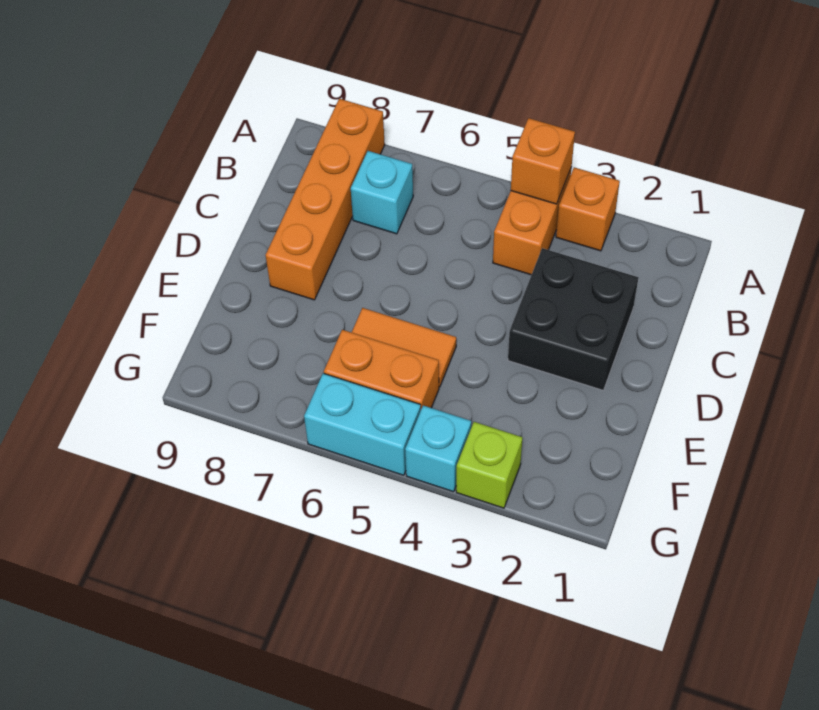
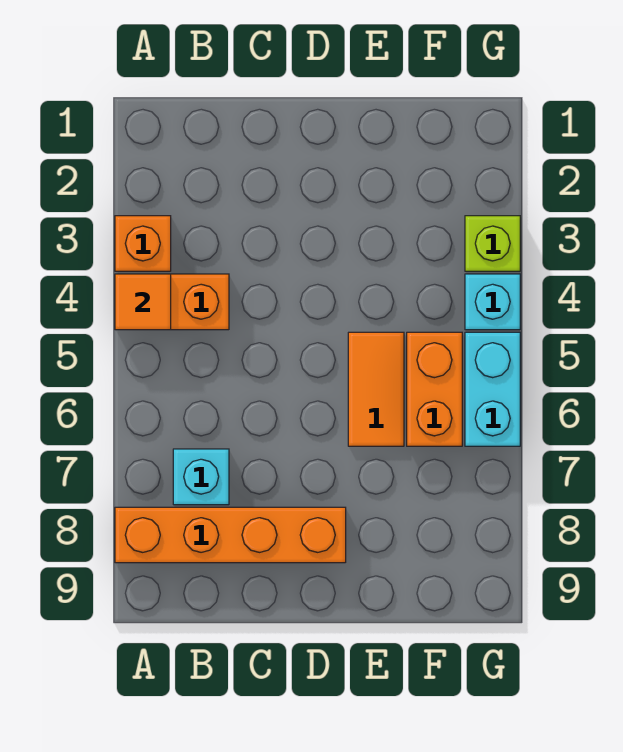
orange brick A4 level 2 -> orange tile A4 level 2
black brick C2:D3 level 1 -> none

